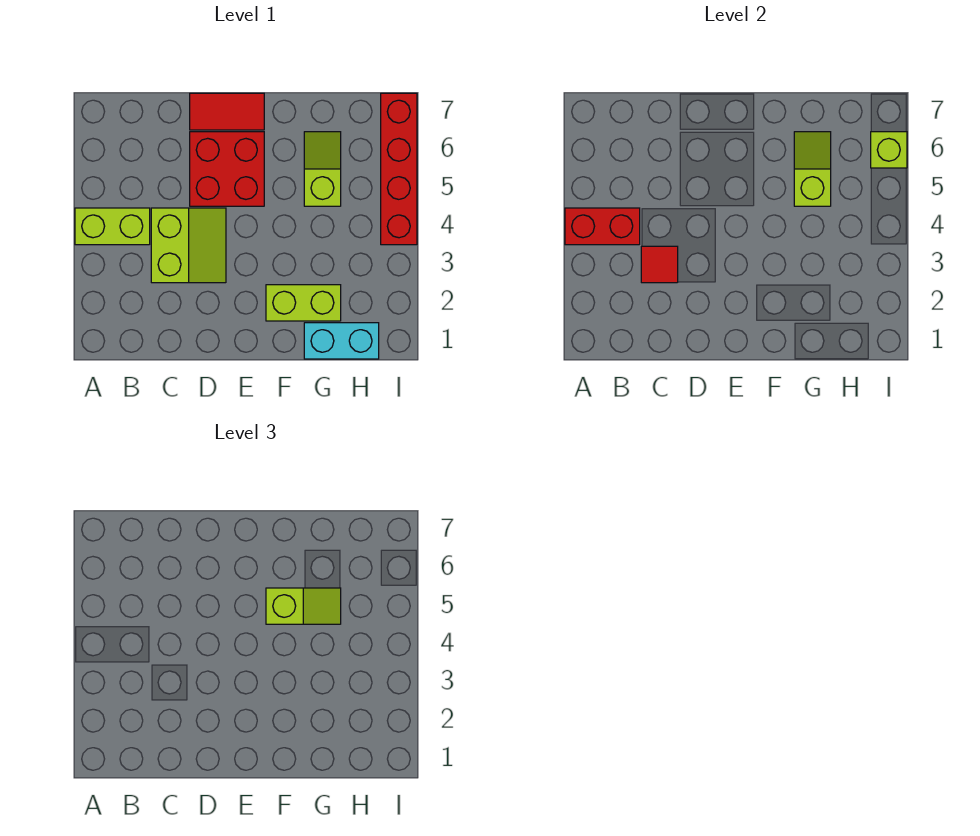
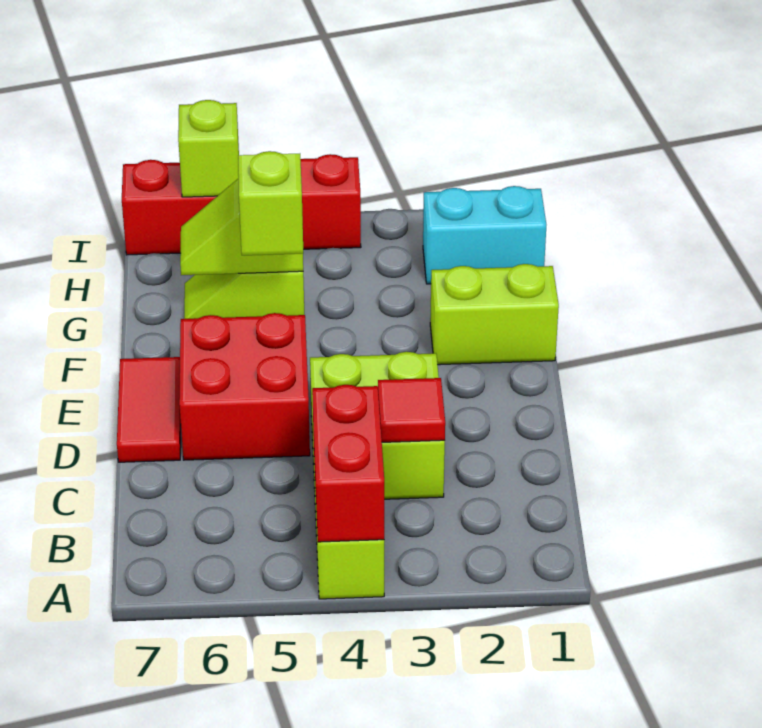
lime slope C3:D4 level 1 top C -> lime brick C3:D4 level 1
lime brick F2:G2 level 1 -> lime brick F1:F2 level 1
cyan brick G1:H1 level 1 -> cyan brick H1:H2 level 1

